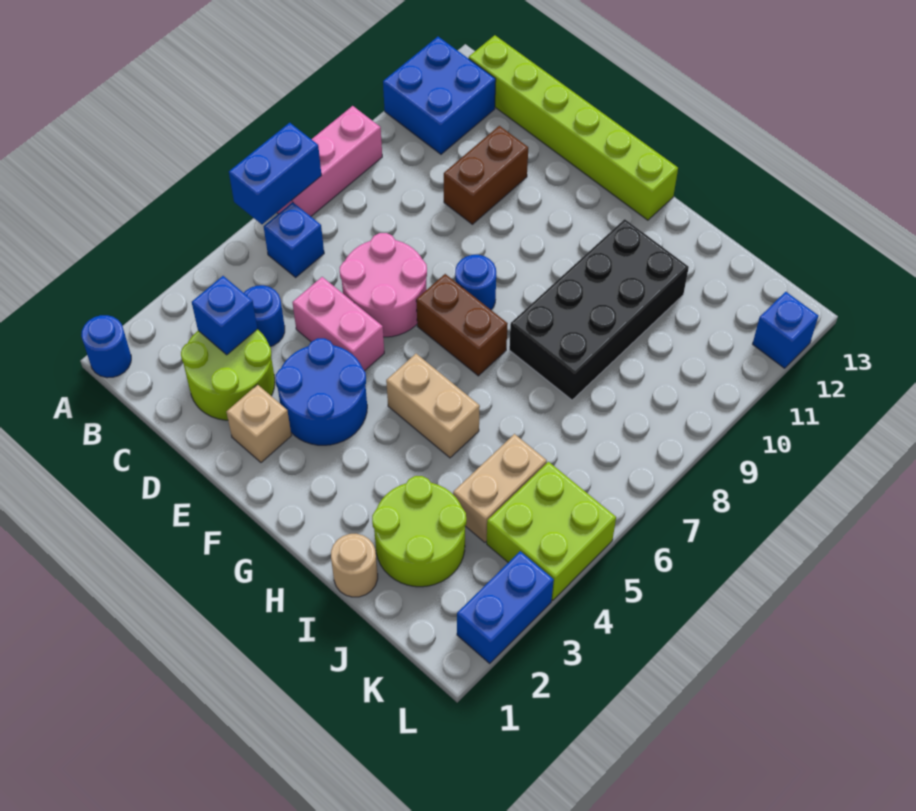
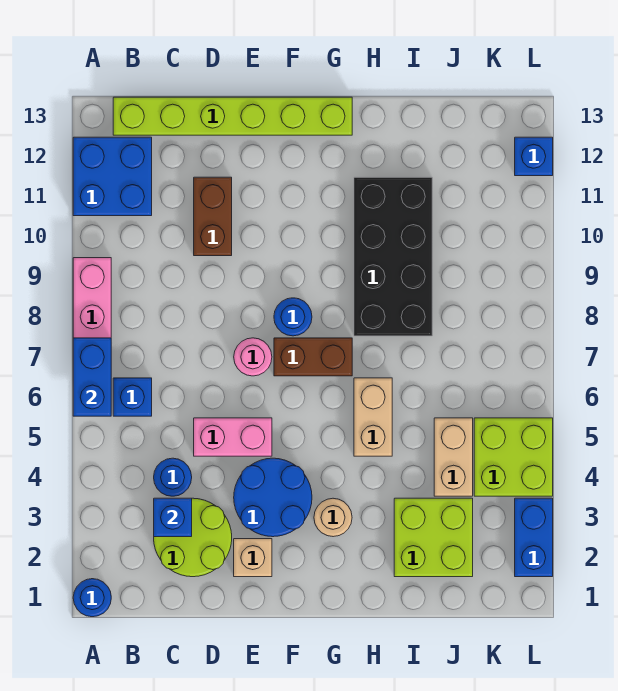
pink round brick D6:E7 level 1 -> pink round brick E7 level 1
tan brick G5:H5 level 1 -> tan brick H5:H6 level 1
tan round brick I1 level 1 -> tan round brick G3 level 1
lime round brick I2:J3 level 1 -> lime brick I2:J3 level 1

